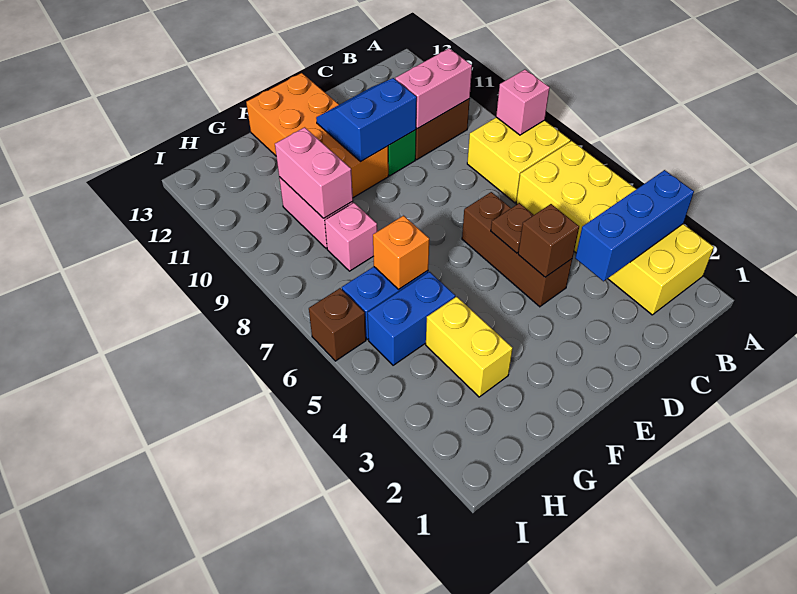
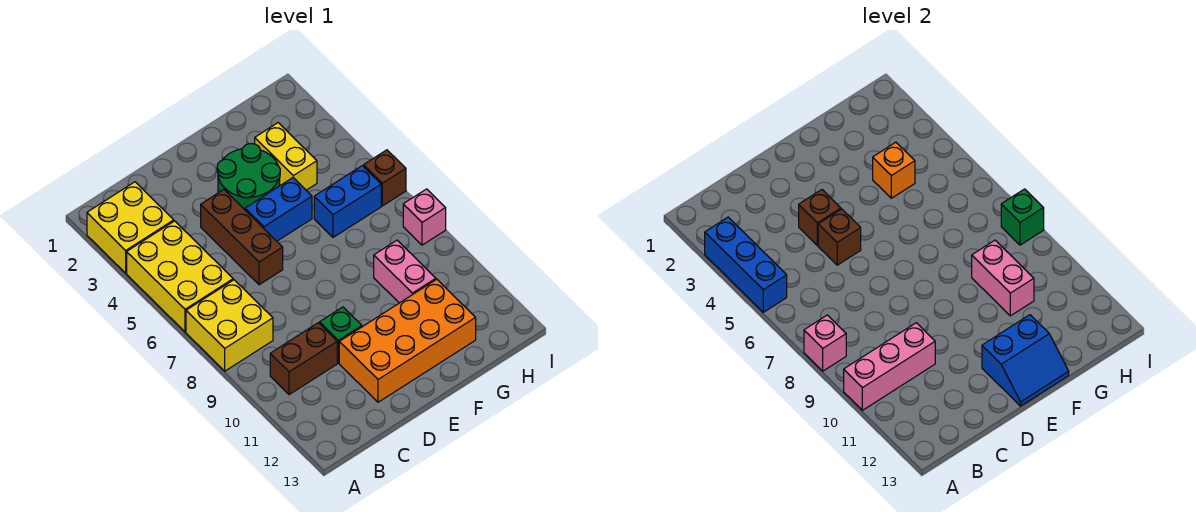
blue brick A3:C3 level 2 -> blue brick A3:A5 level 2
pink brick B10:C10 level 2 -> pink brick A10:C10 level 2
brown plate D5 level 2 -> brown brick D5 level 2
blue slope D10:E11 level 2 top 10 -> blue slope E12:F13 level 2 top 12
none -> green round brick E3:F4 level 1
orange brick E10:F13 level 1 -> orange brick D11:G12 level 1
blue brick G5:H5 level 1 -> blue brick E5:F5 level 1
orange brick G6 level 2 -> orange brick G4 level 2
pink brick G8 level 1 -> pink brick I8 level 1
none -> green brick I8 level 2

